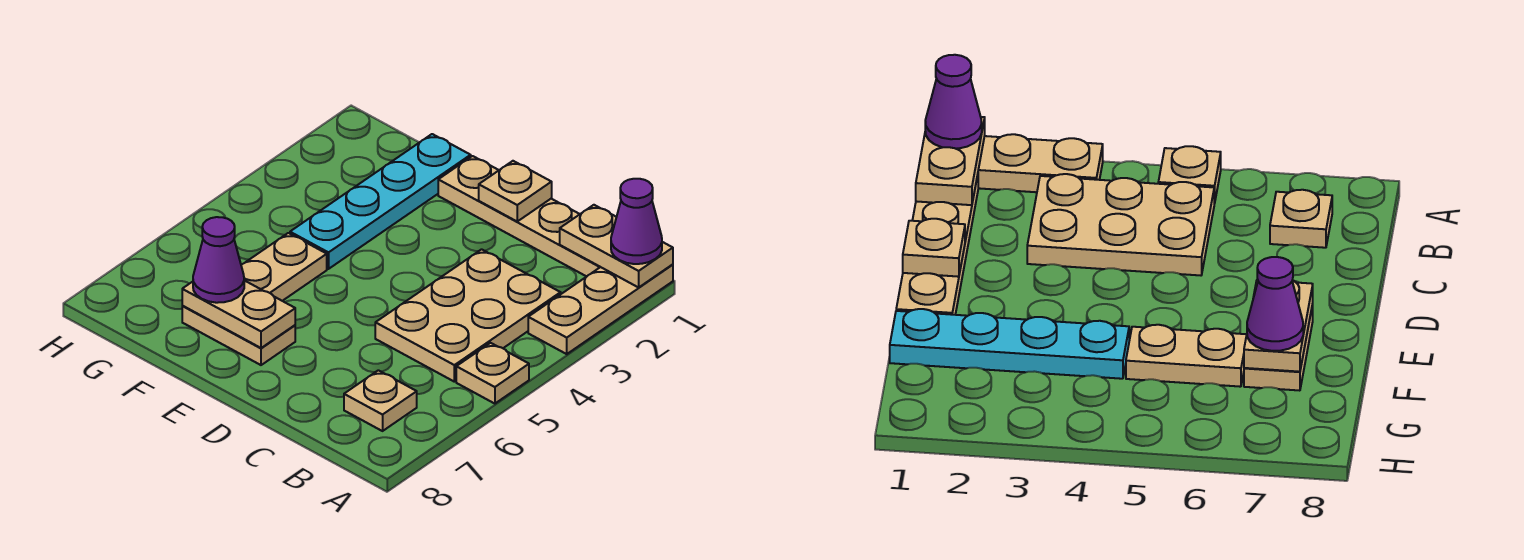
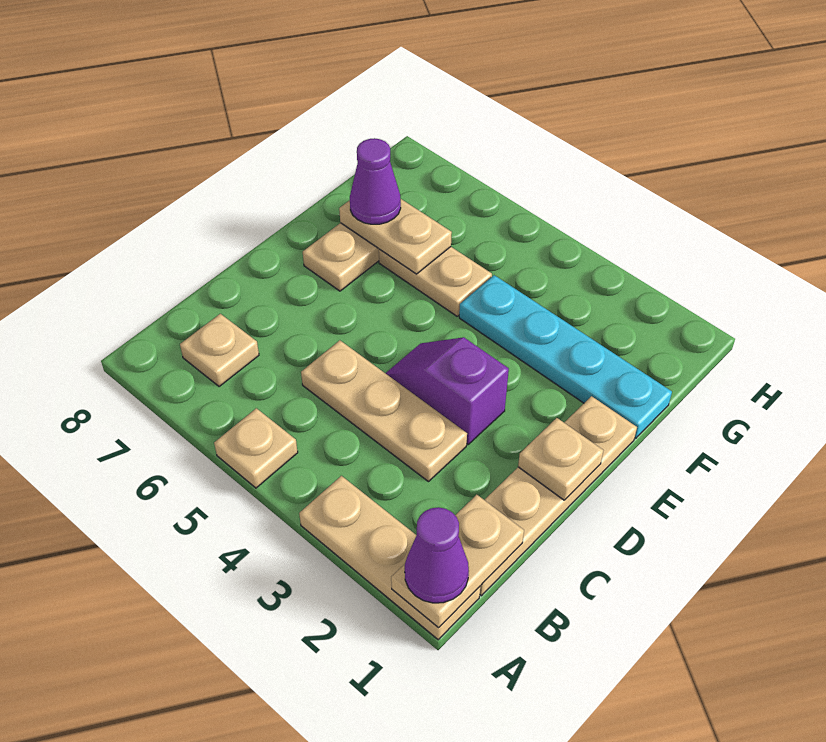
tan plate B3:C5 level 1 -> tan plate C3:C5 level 1
none -> purple slope D3:D4 level 1 top 3
tan plate E7:F7 level 2 -> tan plate F6:F7 level 2

